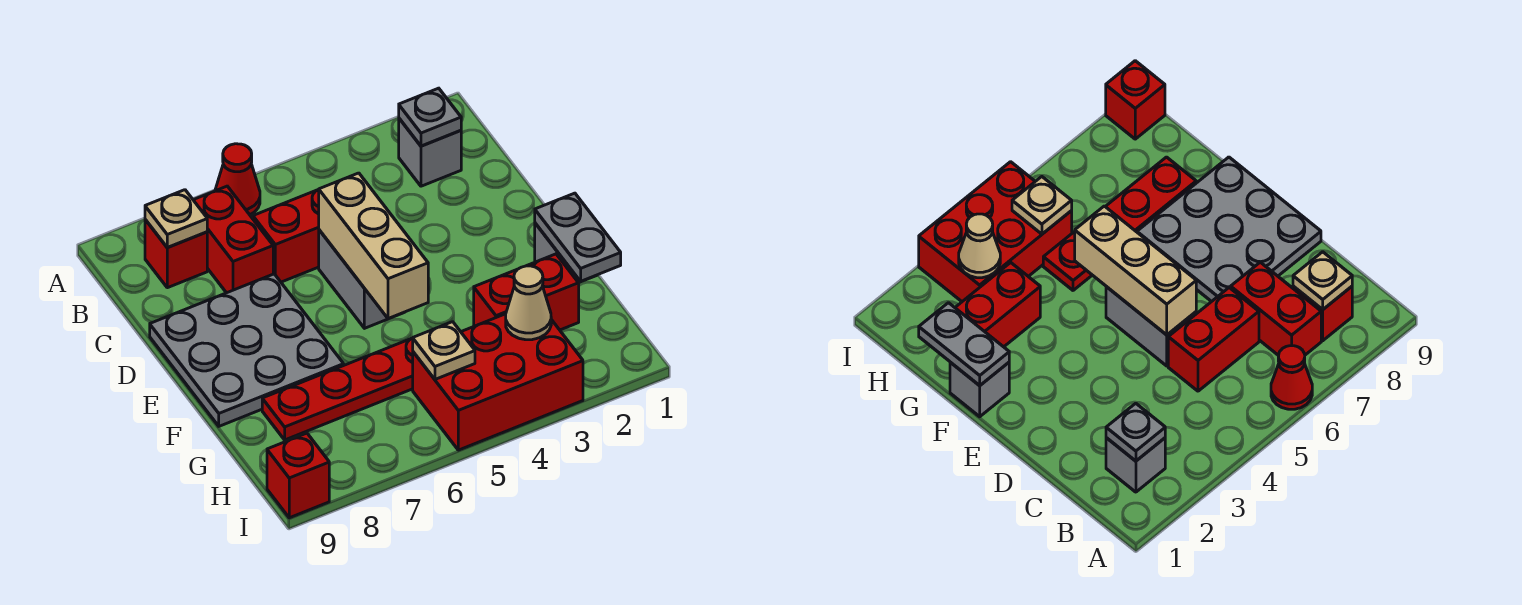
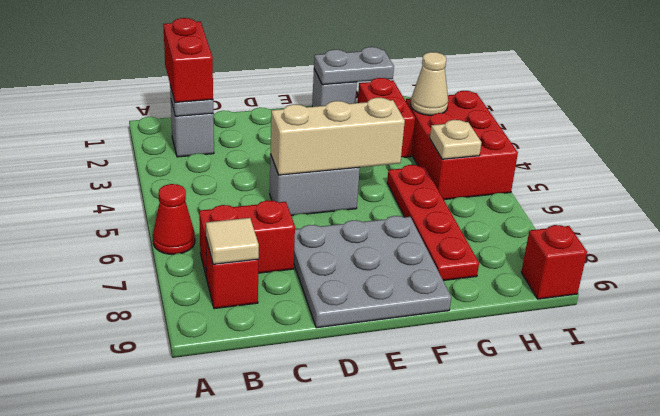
tan plate B8 level 2 -> tan tile B8 level 2
red brick C5:C6 level 1 -> red brick B1:B2 level 3

